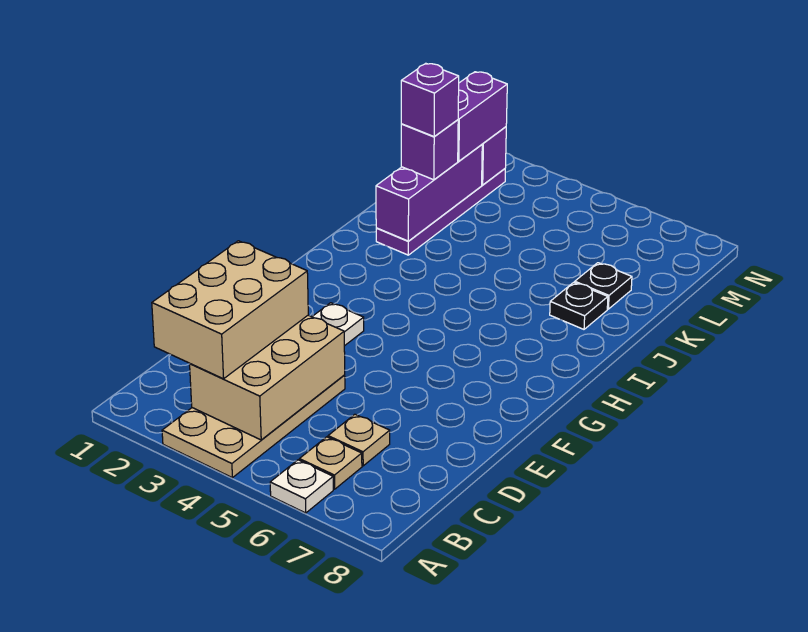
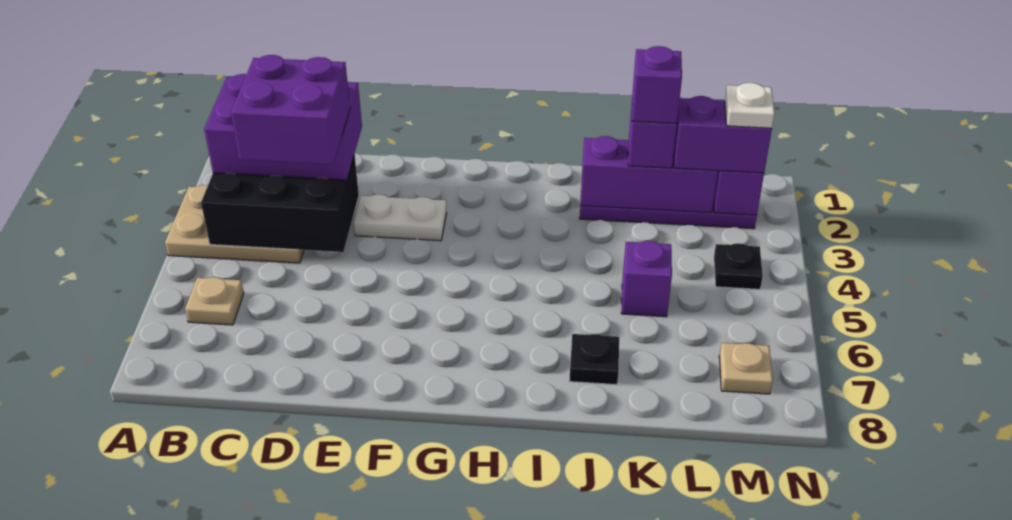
tan plate A3:D4 level 1 -> tan plate A3:C4 level 1
white plate A6 level 1 -> white plate M2 level 4
tan brick B2:D3 level 3 -> purple brick B2:D3 level 3
tan brick B3:D4 level 2 -> black brick B3:D4 level 2
none -> purple brick C3:D4 level 4
tan plate C6 level 1 -> tan plate M7 level 1
none -> purple brick K5 level 1
black plate K7 level 1 -> black plate M4 level 1

